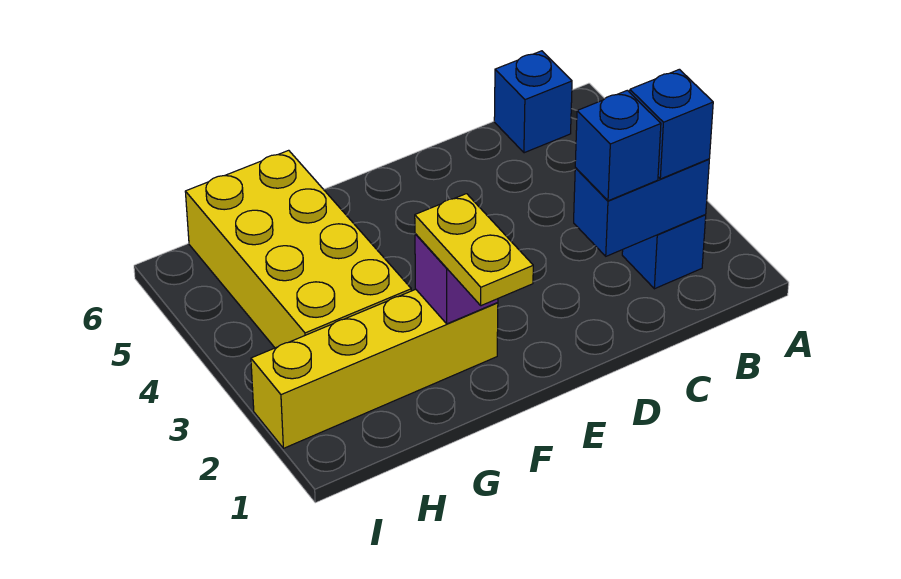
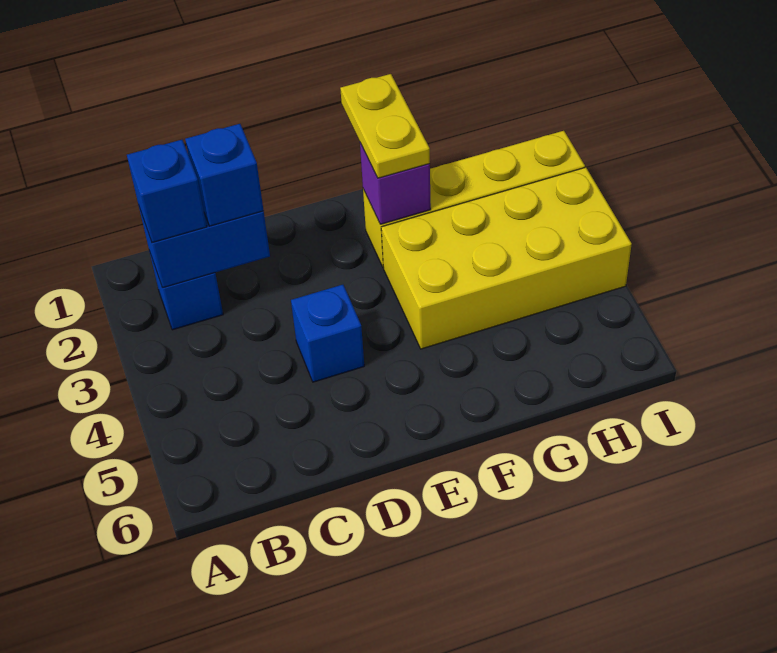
blue brick B6 level 1 -> blue brick D4 level 1
yellow brick G3:H6 level 1 -> yellow brick F3:I4 level 1

